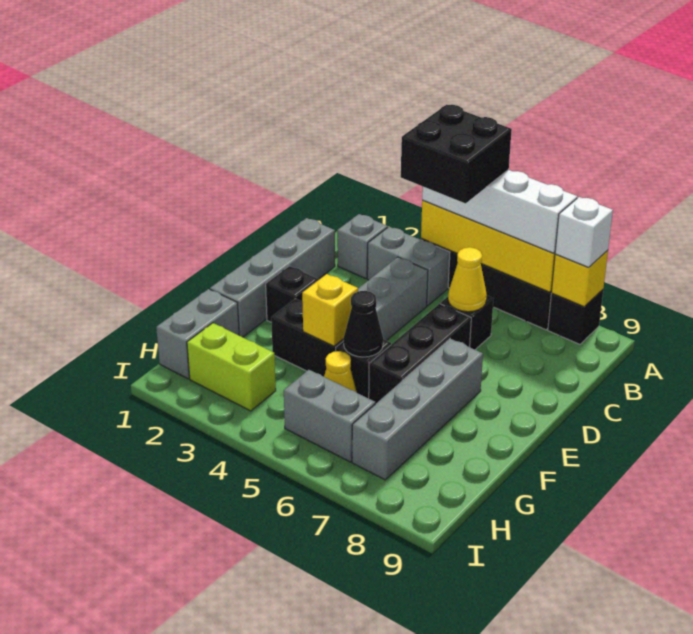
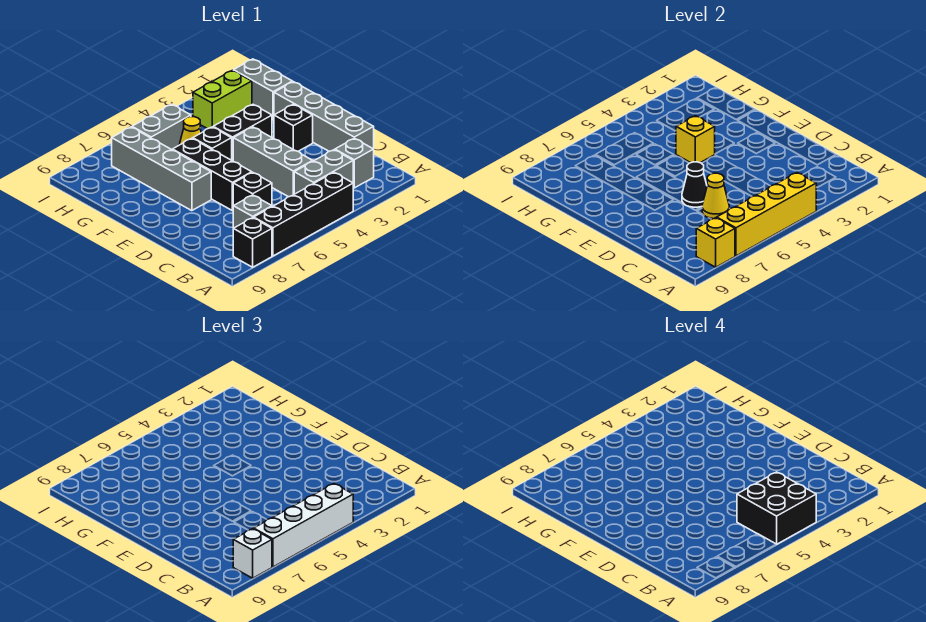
none -> grey brick B7 level 1
black cone F5 level 2 -> black cone D6 level 2

